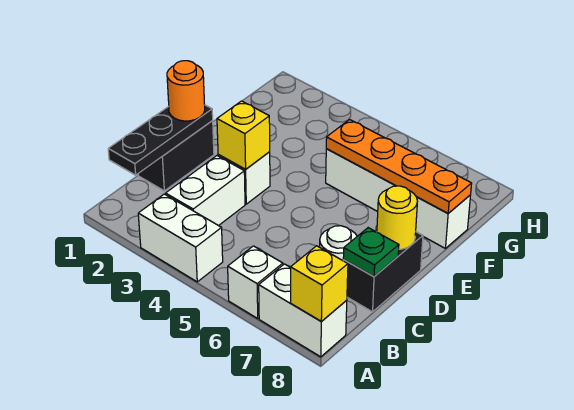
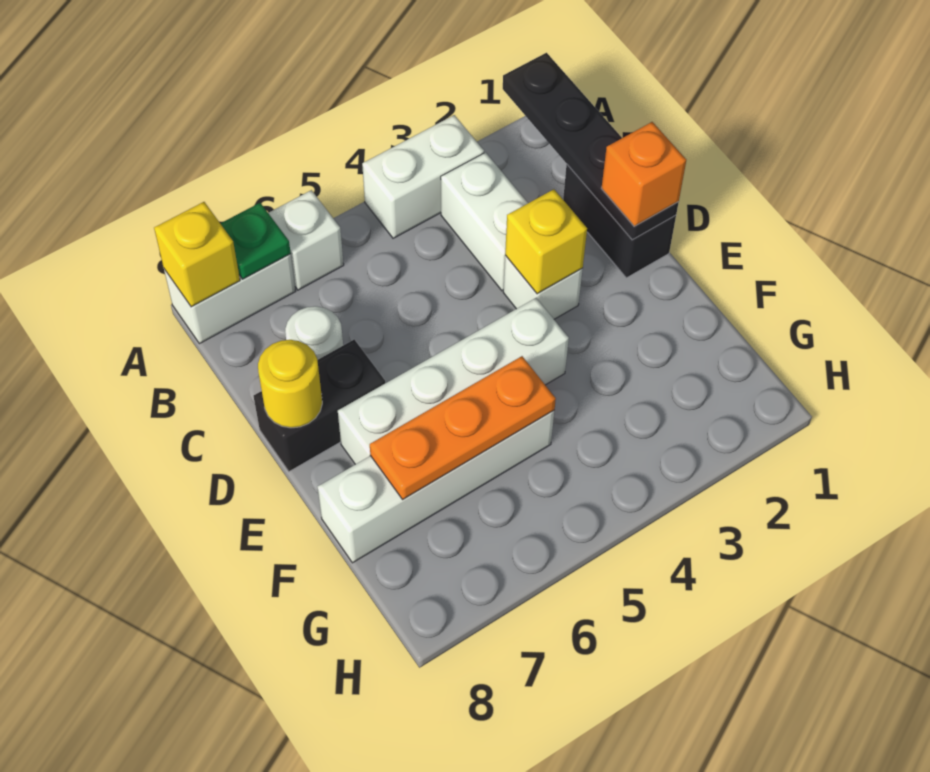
black plate B1:D1 level 2 -> black plate A1:D1 level 2
black brick C8:D8 level 1 -> black brick D7:D8 level 1
green plate C8 level 2 -> green plate A7 level 2
orange round brick D1 level 3 -> orange brick D1 level 3
none -> white brick E4:E7 level 1
orange plate F5:F8 level 2 -> orange plate F5:F7 level 2

